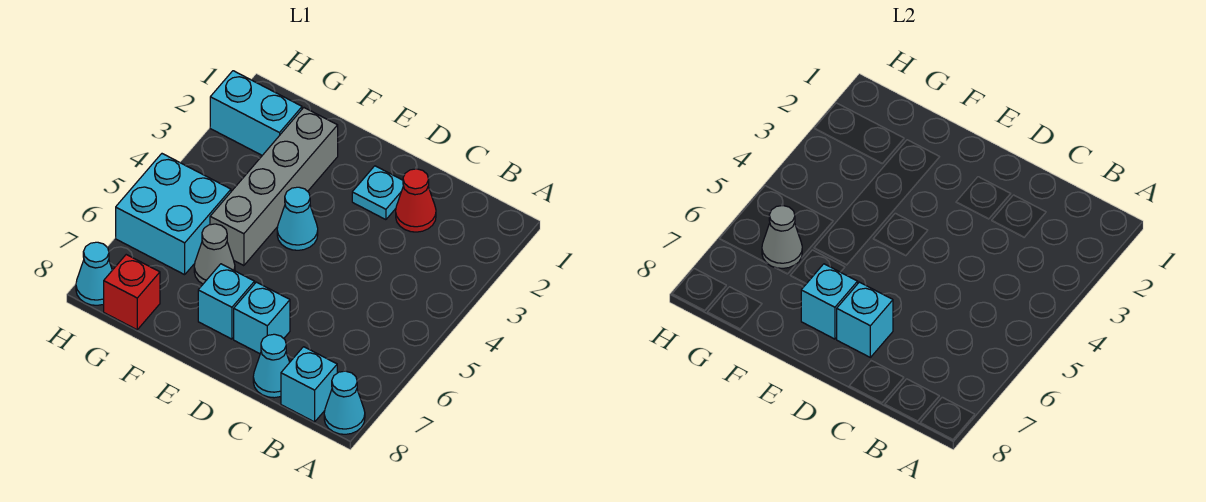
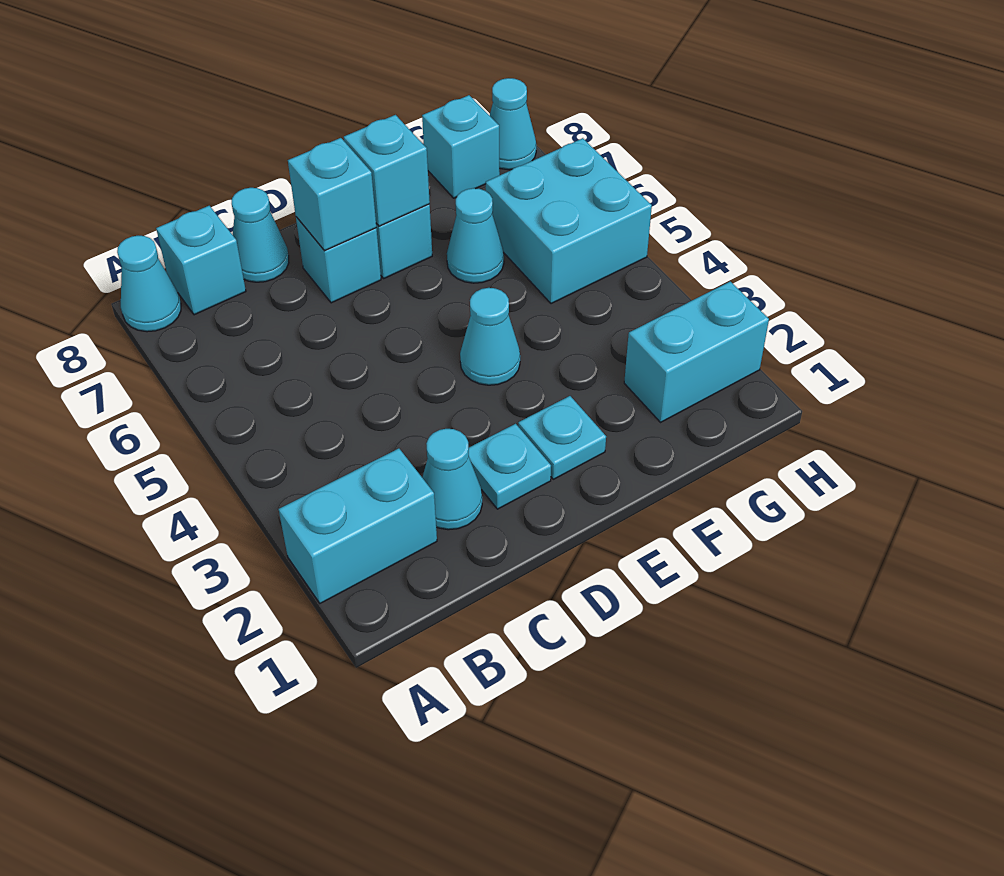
none -> cyan brick A2:B2 level 1
red cone C2 level 1 -> cyan cone C2 level 1
none -> cyan plate E2 level 1
grey brick F2:F5 level 1 -> none
grey cone F6 level 1 -> cyan cone F6 level 1
grey cone G6 level 2 -> none
red brick G8 level 1 -> cyan brick G8 level 1

